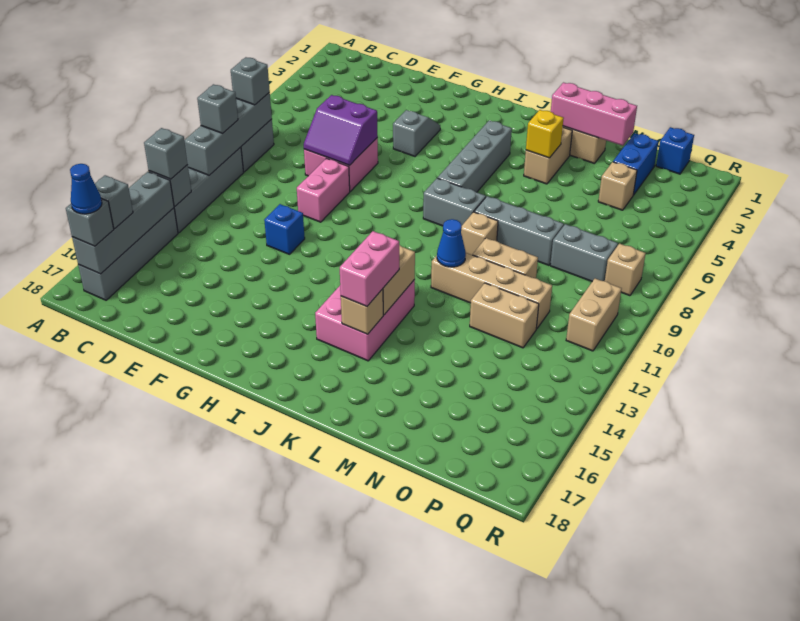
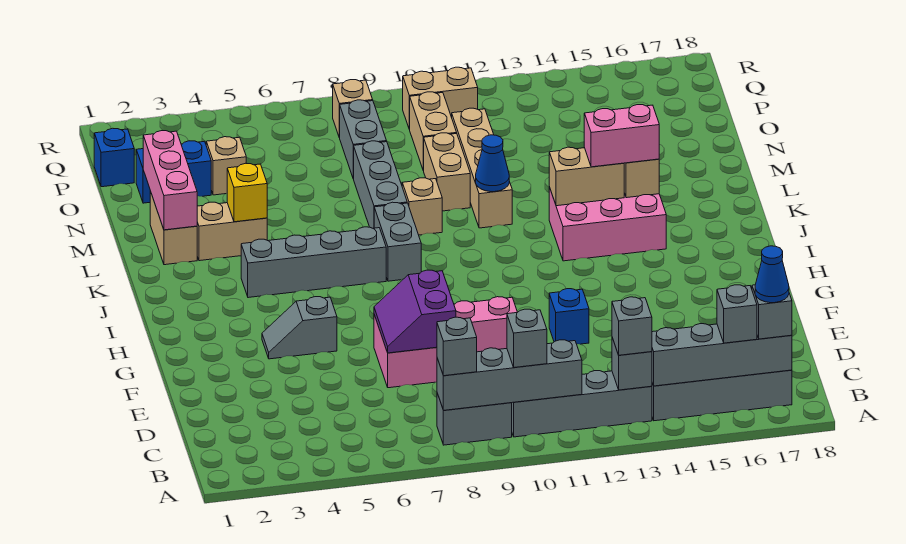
purple slope E7:F8 level 2 top 7 -> purple slope E7:F8 level 2 top 8
tan brick N12:O12 level 1 -> tan brick O10:P10 level 1

